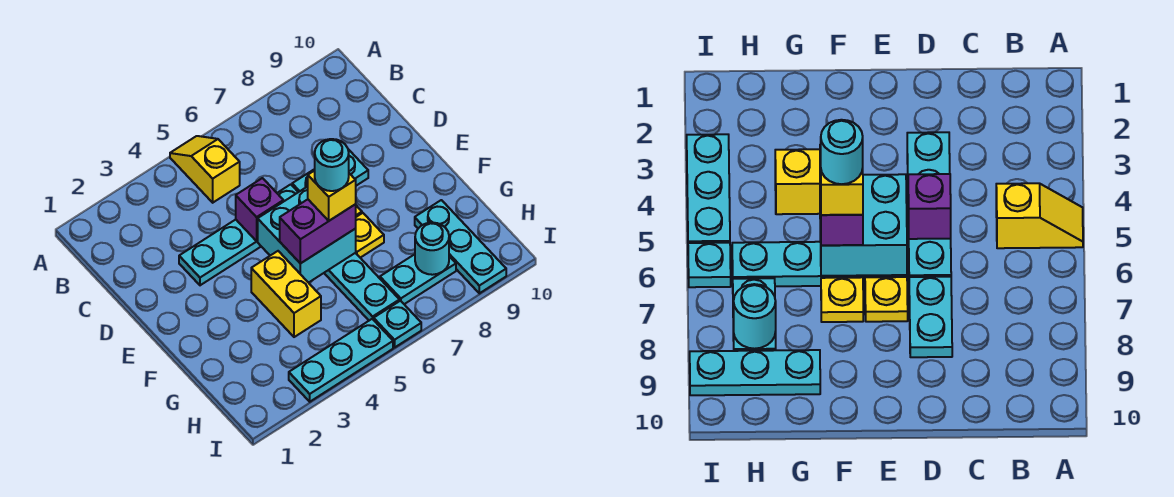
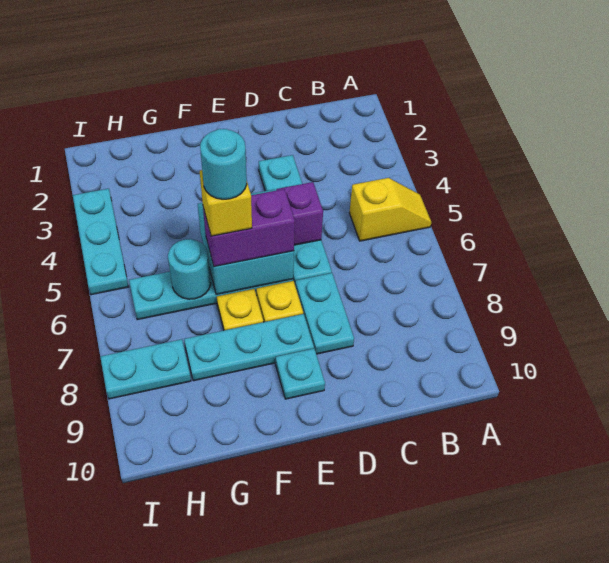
yellow brick F4:G4 level 1 -> none
purple brick F5:F6 level 3 -> purple brick E6:F6 level 3
cyan plate G9:I9 level 1 -> cyan plate E8:G8 level 1
cyan plate H7:H8 level 1 -> cyan plate H8:I8 level 1
cyan round brick H8 level 2 -> cyan round brick G6 level 2
cyan plate I6 level 1 -> cyan plate E9 level 1

